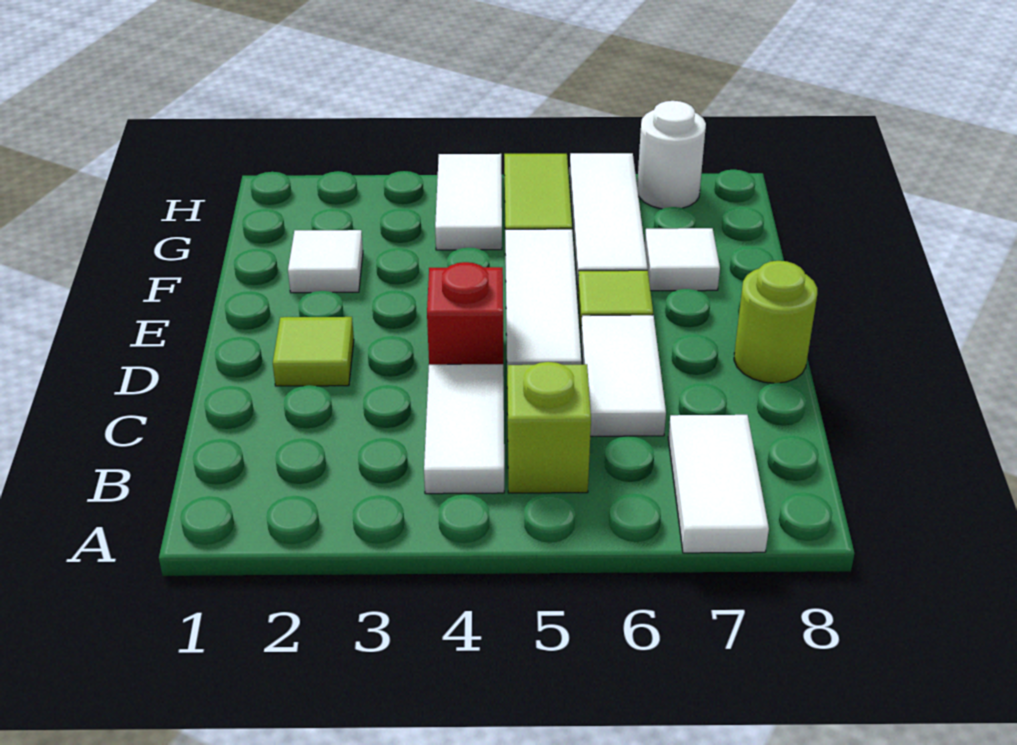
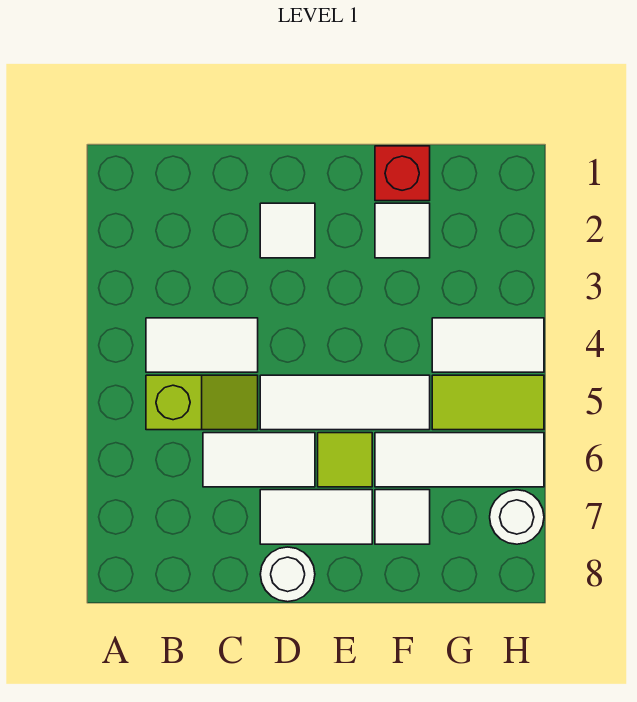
white tile A7:B7 level 1 -> white tile D7:E7 level 1
lime tile D2 level 1 -> white tile D2 level 1
red brick D4 level 1 -> red brick F1 level 1
lime round brick D8 level 1 -> white round brick D8 level 1

